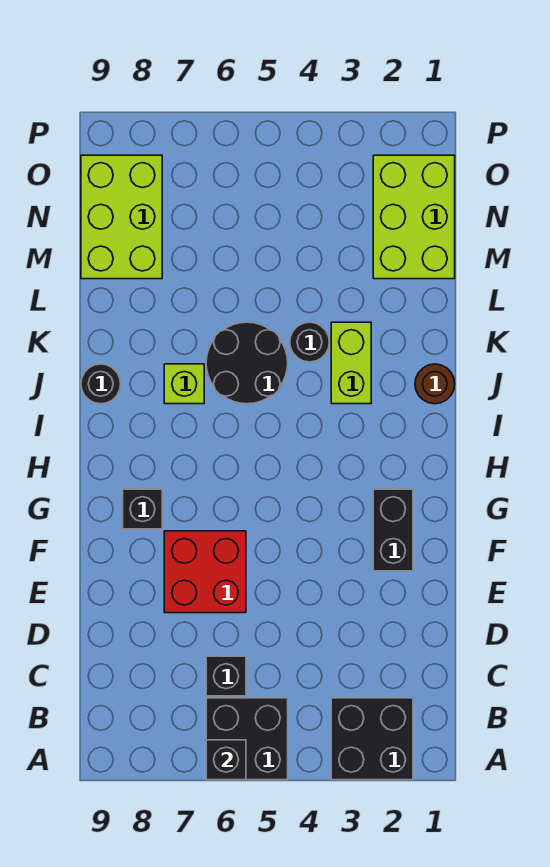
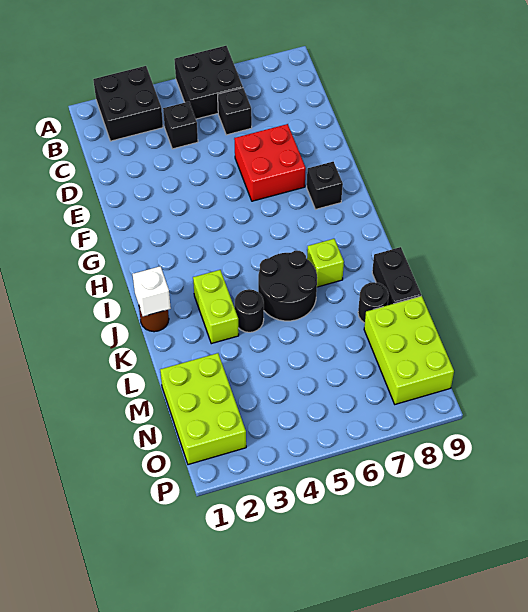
black brick A6 level 2 -> black brick C4 level 1
black brick F2:G2 level 1 -> black brick K9:L9 level 1
none -> white brick J1 level 2
black round brick J9 level 1 -> black round brick L8 level 1

